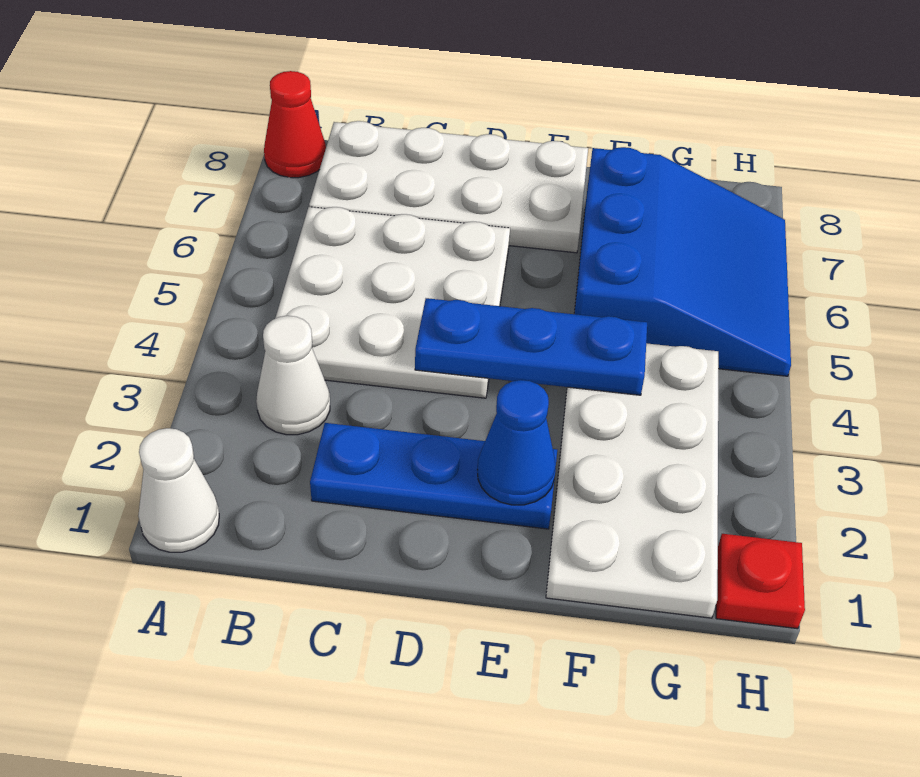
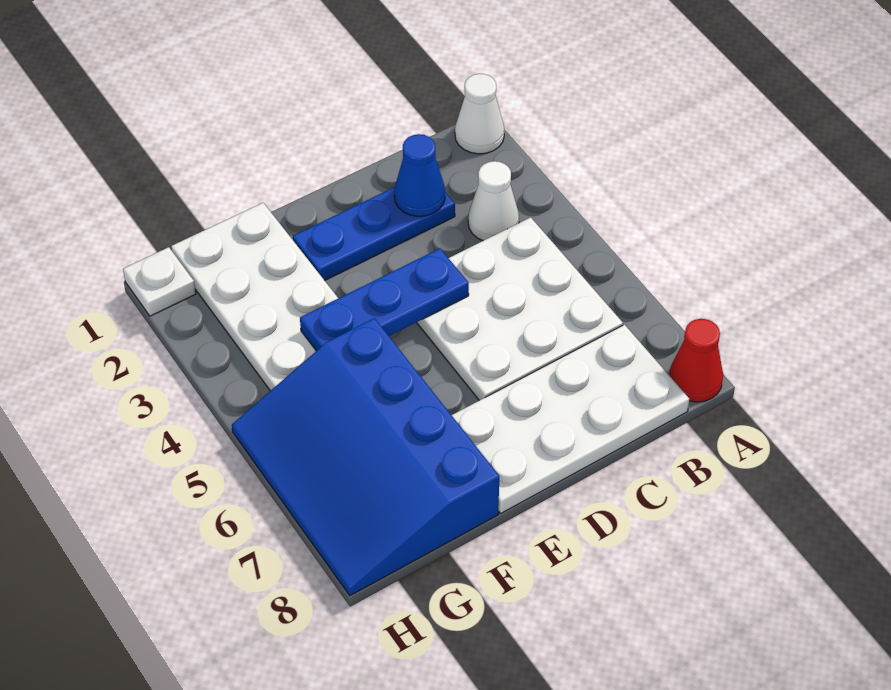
blue cone E2 level 2 -> blue cone C2 level 2
blue slope F5:H7 level 1 top F -> blue slope F5:H8 level 1 top F
red plate H1 level 1 -> white plate H1 level 1

